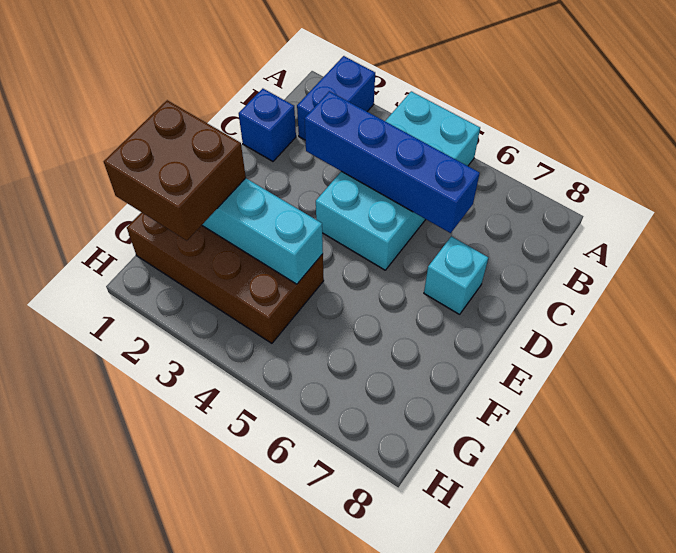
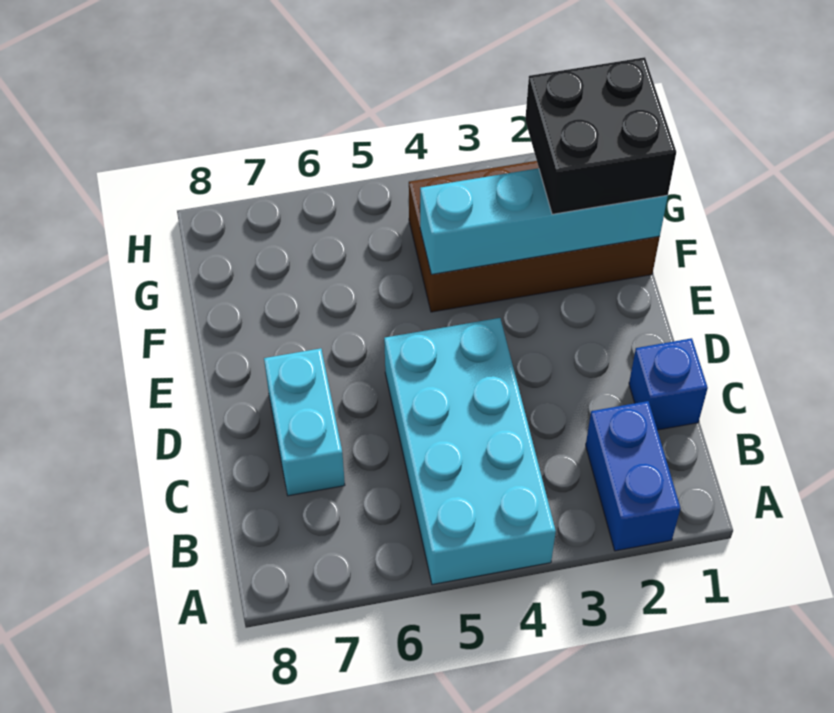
blue brick C3:C6 level 2 -> none
cyan brick D7 level 1 -> cyan brick C7:D7 level 1
brown brick F1:G2 level 3 -> black brick F1:G2 level 3

